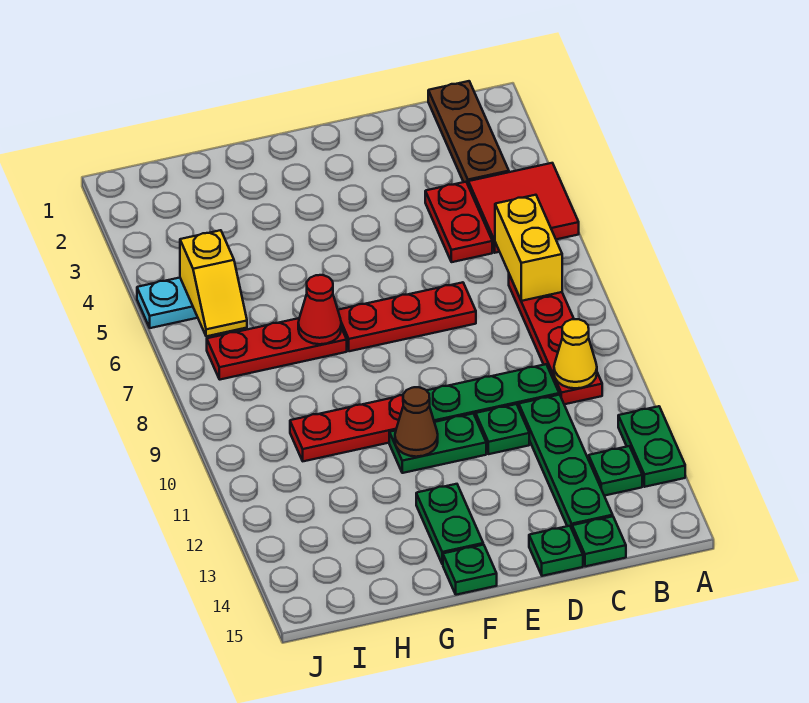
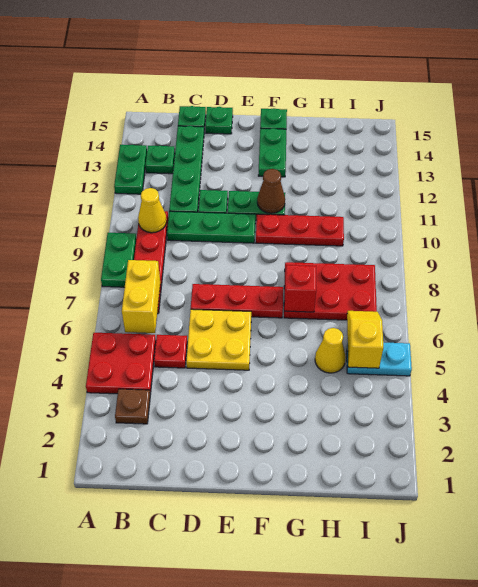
red tile A4:B5 level 1 -> red plate A4:B5 level 1
none -> green plate A8:A9 level 1
brown plate B1:B3 level 1 -> brown plate B3 level 1
red plate C4:C5 level 1 -> red plate C5 level 1
none -> yellow plate D5:E6 level 1
red plate G7:I7 level 1 -> red plate G7:I8 level 1
red cone G7 level 2 -> red brick G7 level 2
none -> yellow cone H5 level 1

